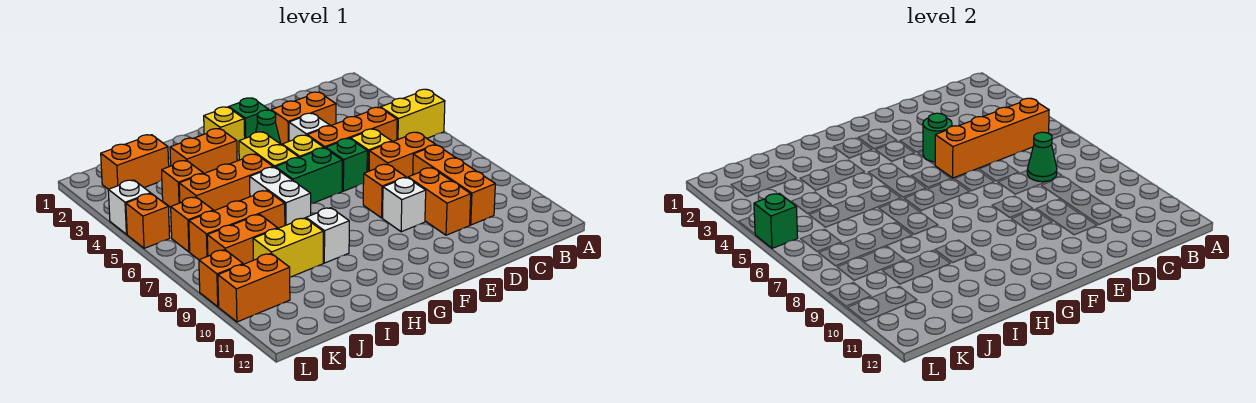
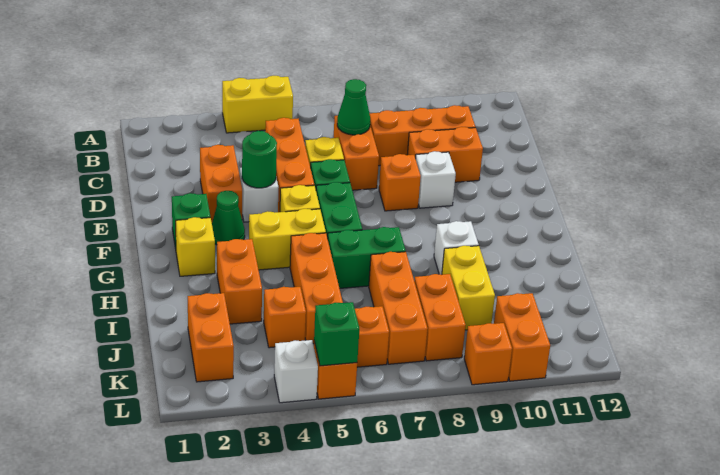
yellow brick A5:B5 level 1 -> yellow brick A4:A5 level 1
orange brick B5:E5 level 2 -> none
white brick H6:H7 level 1 -> green brick H6:H7 level 1

